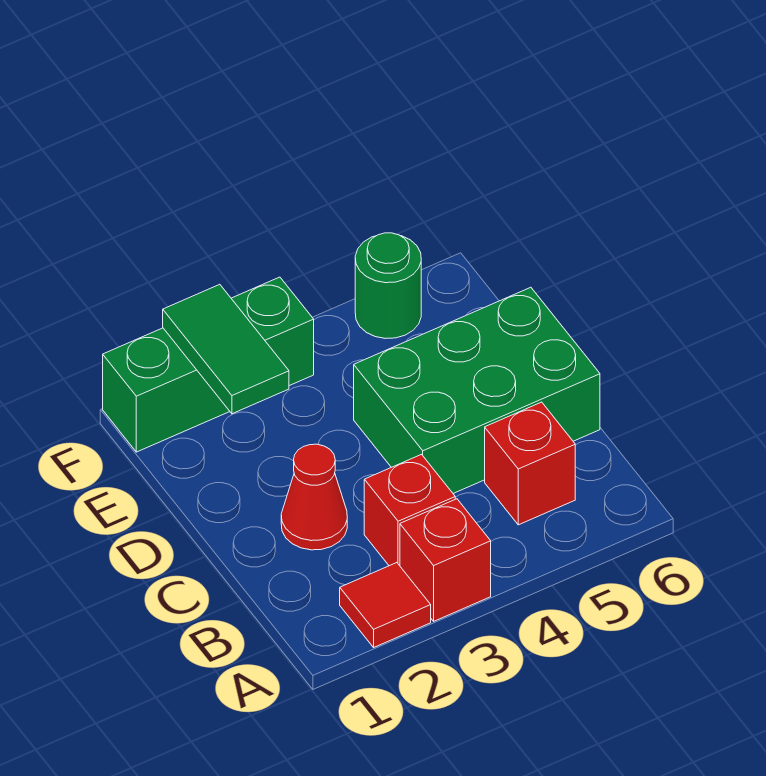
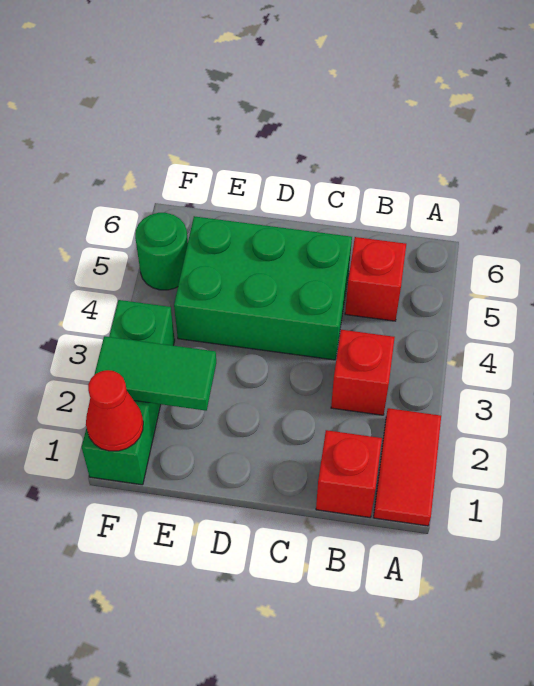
red tile A2 level 1 -> red tile A1:A2 level 1
red brick A3 level 1 -> red brick B1 level 1
red cone C2 level 1 -> red cone F1 level 2
green brick C4:D6 level 1 -> green brick C4:E5 level 1

